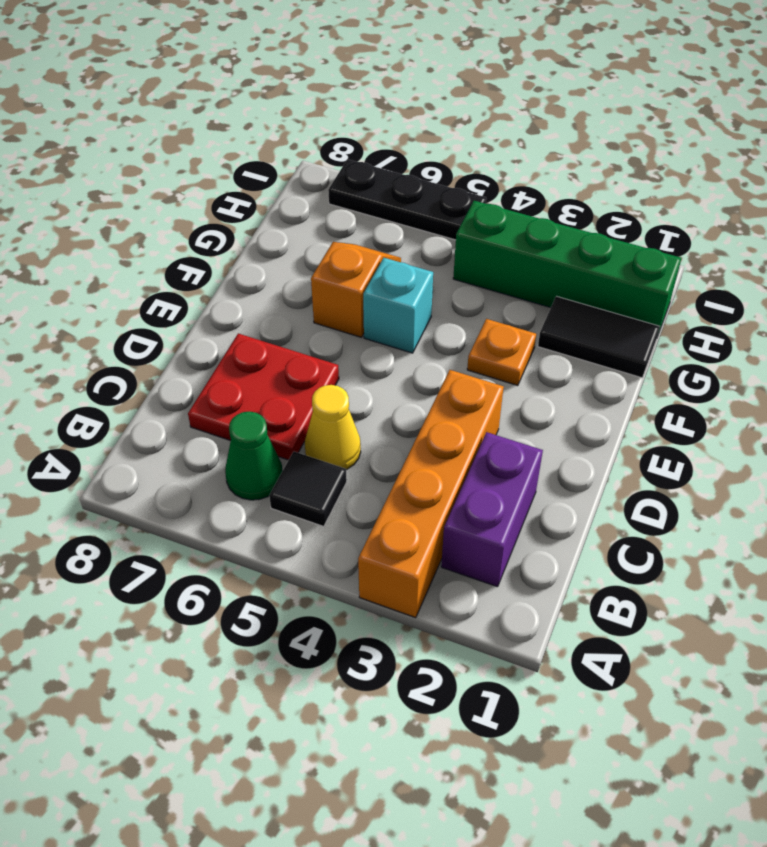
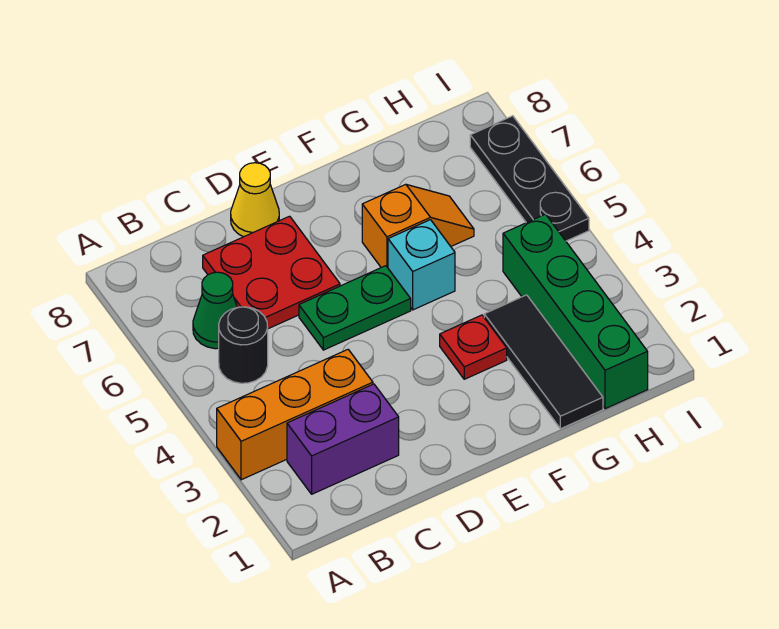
orange brick A3:D3 level 1 -> orange brick A3:C3 level 1
black tile B5 level 1 -> black round brick B5 level 1
yellow cone C5 level 1 -> yellow cone D8 level 1
none -> green plate D5:E5 level 1
orange plate F3 level 1 -> red plate F3 level 1
black tile G1:G2 level 1 -> black tile G1:G3 level 1

